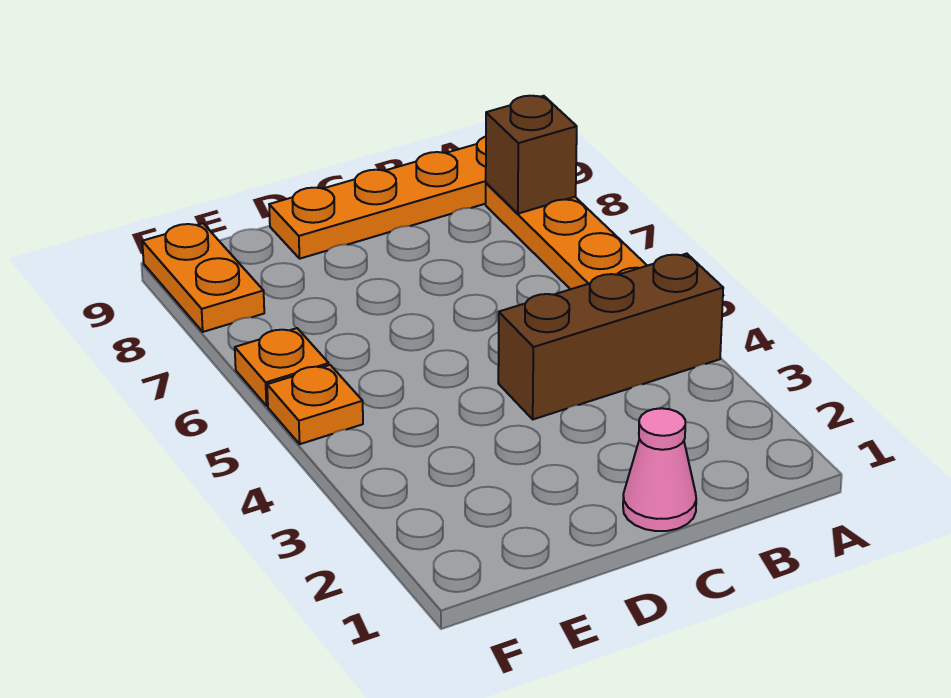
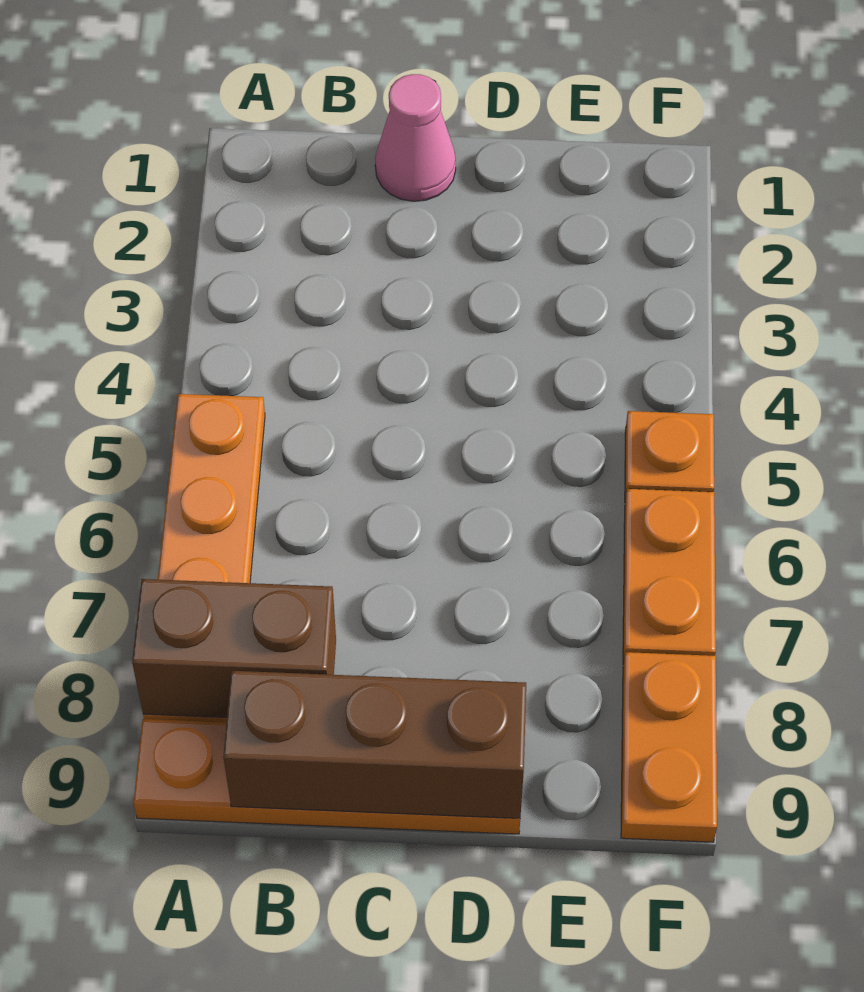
brown brick A4:C4 level 1 -> brown brick B9:D9 level 2
brown brick A8 level 2 -> brown brick A8:B8 level 2
orange plate F6 level 1 -> orange plate F6:F7 level 1

